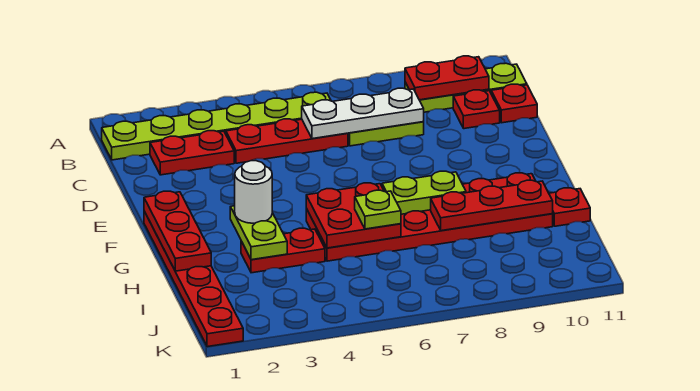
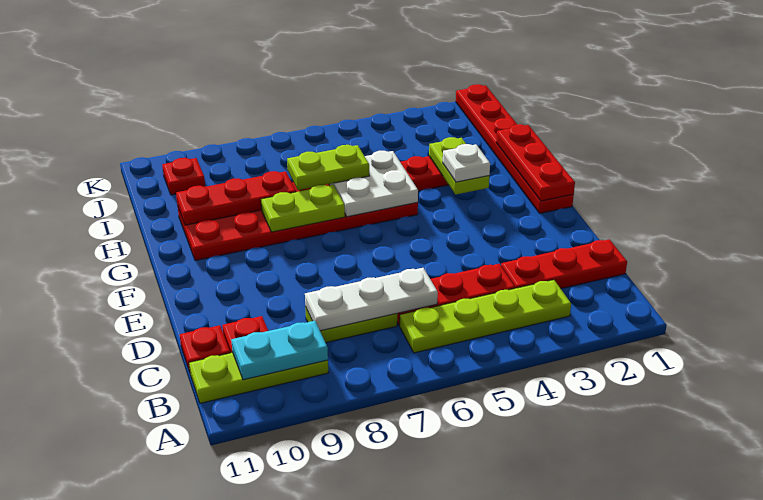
lime plate B1:B6 level 1 -> lime plate B3:B6 level 1
red plate B9:B10 level 2 -> cyan plate B9:B10 level 2
red plate C2:C3 level 1 -> red plate C1:C3 level 1
white round brick G3 level 3 -> white plate G3 level 3
red plate G5:H6 level 2 -> white plate G5:H6 level 2
lime plate H6 level 3 -> lime plate H6:H7 level 3
red plate H11 level 1 -> red plate J10 level 1

